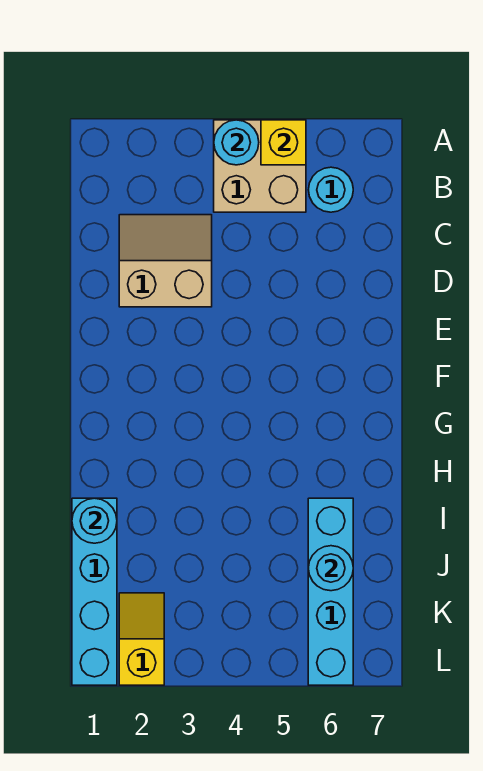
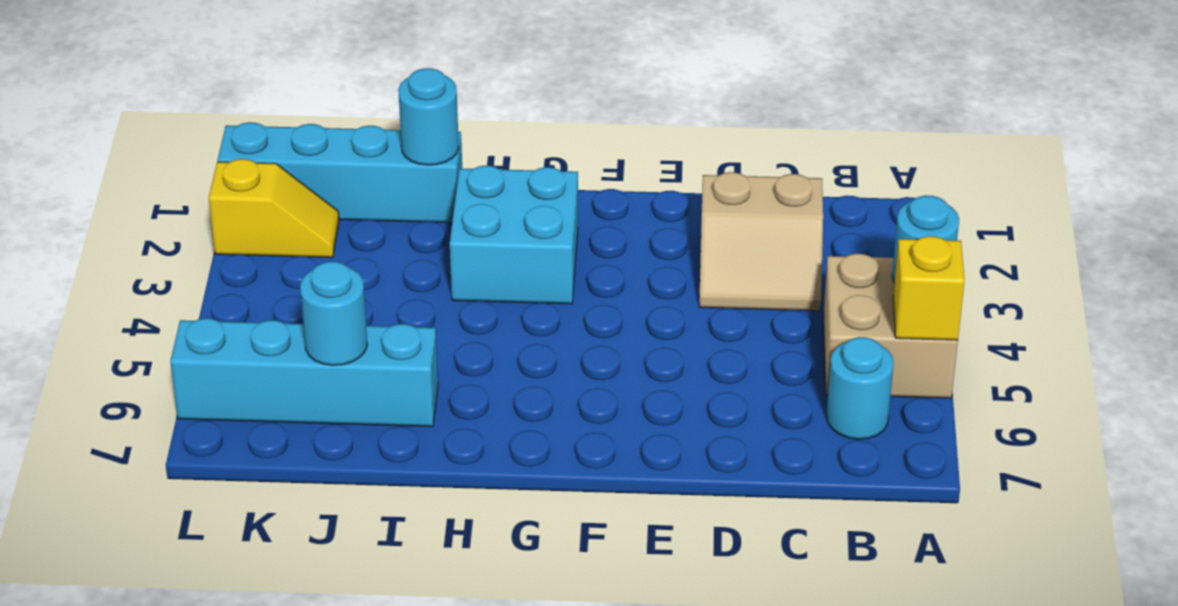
tan slope C2:D3 level 1 top D -> tan slope C2:D3 level 1 top 2
none -> cyan brick G2:H3 level 1

